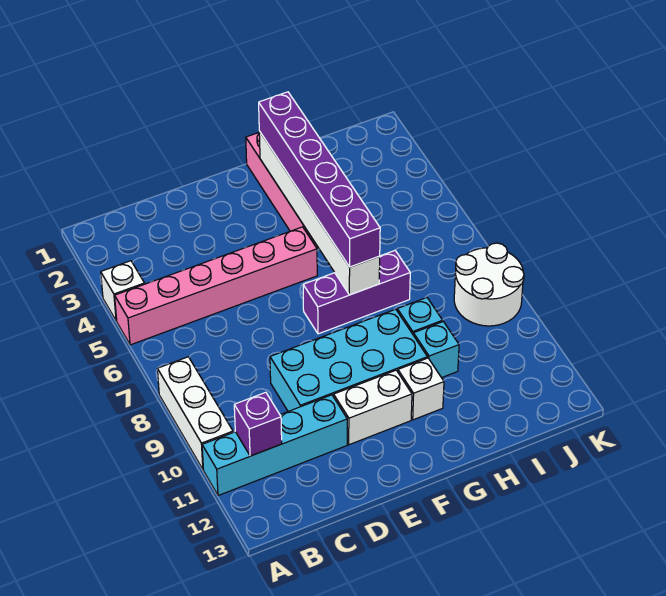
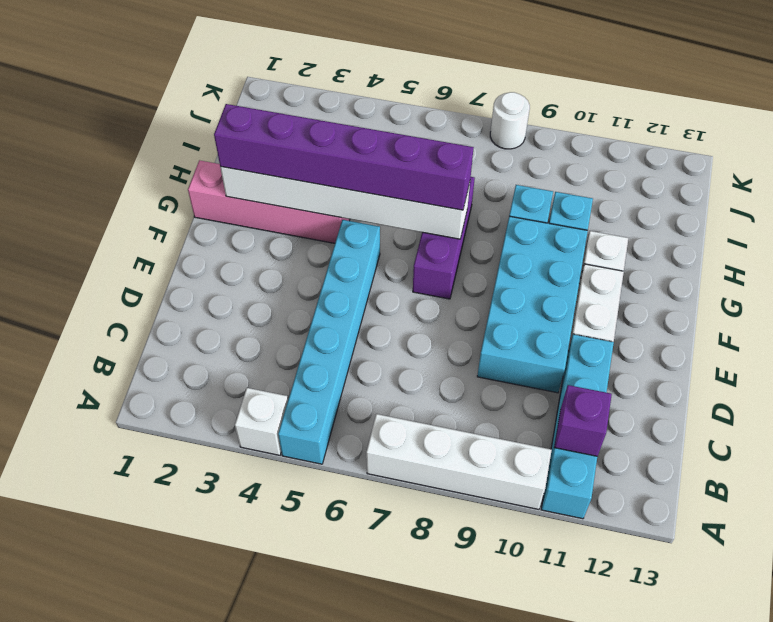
pink brick A5:F5 level 1 -> cyan brick A5:F5 level 1
white brick A8:A10 level 1 -> white brick A7:A10 level 1
white round brick J8:K9 level 1 -> white round brick K8 level 1

